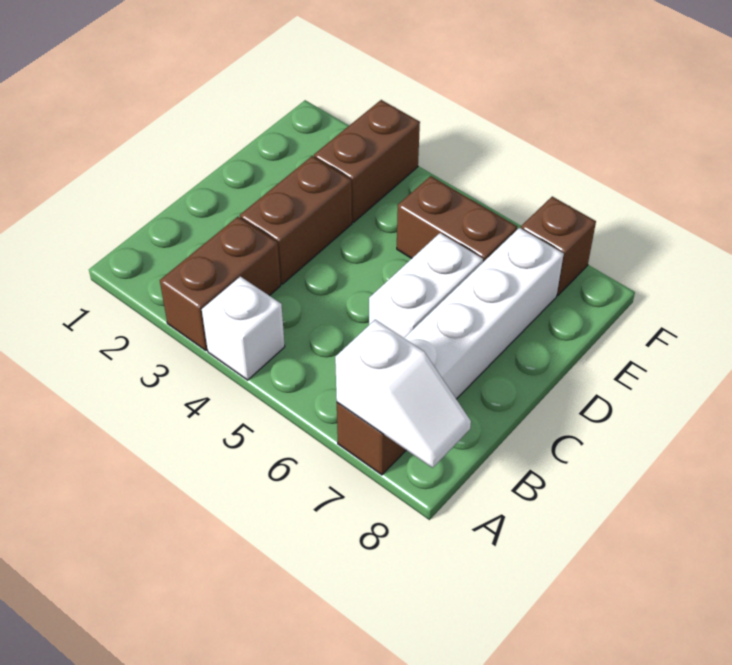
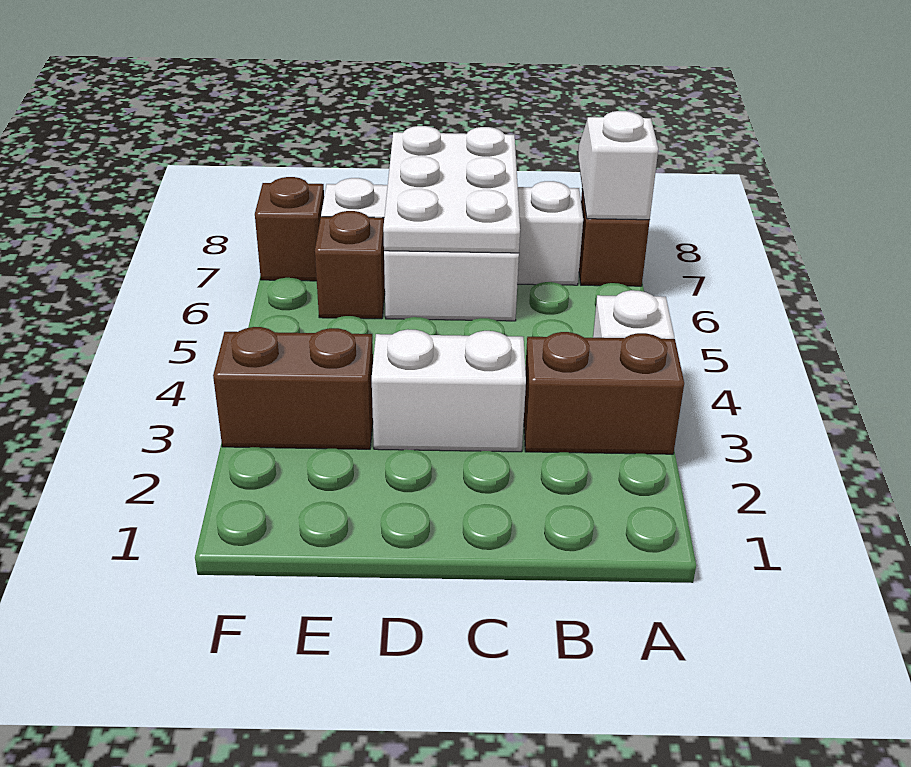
brown brick C3:D3 level 1 -> white brick C3:D3 level 1
none -> white plate C6:D8 level 2
brown brick E5:E6 level 1 -> brown brick E6 level 1

